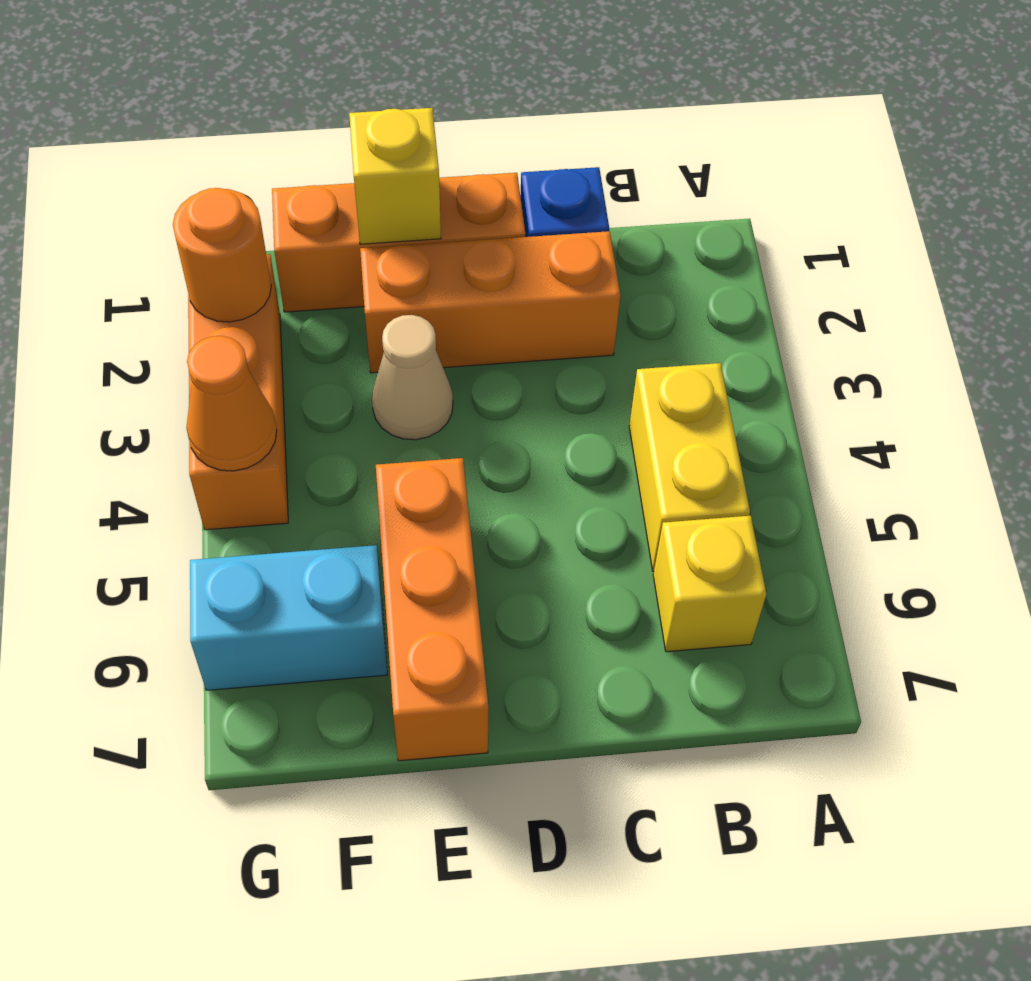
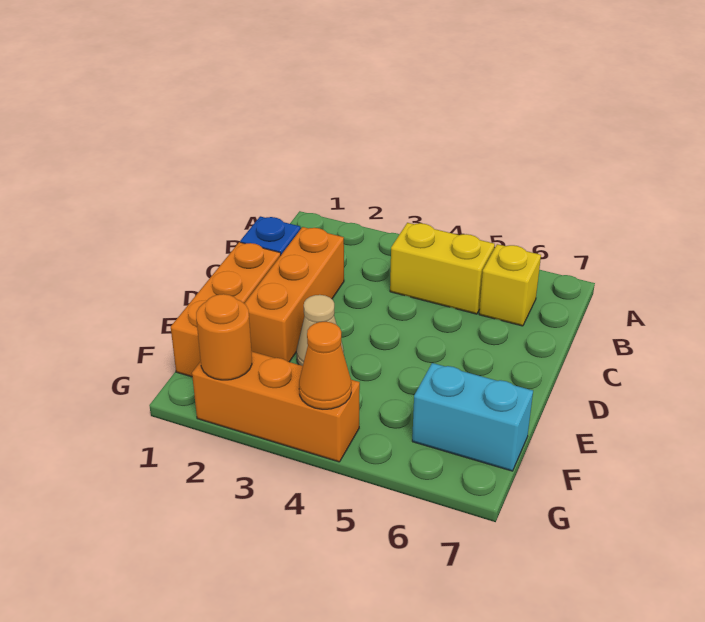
yellow brick E1 level 2 -> none
orange brick E5:E7 level 1 -> none
cyan brick F6:G6 level 1 -> cyan brick F6:F7 level 1

